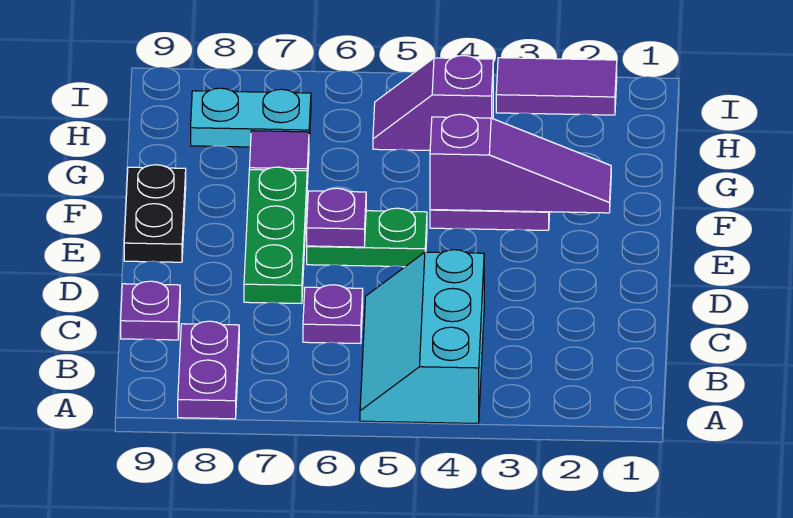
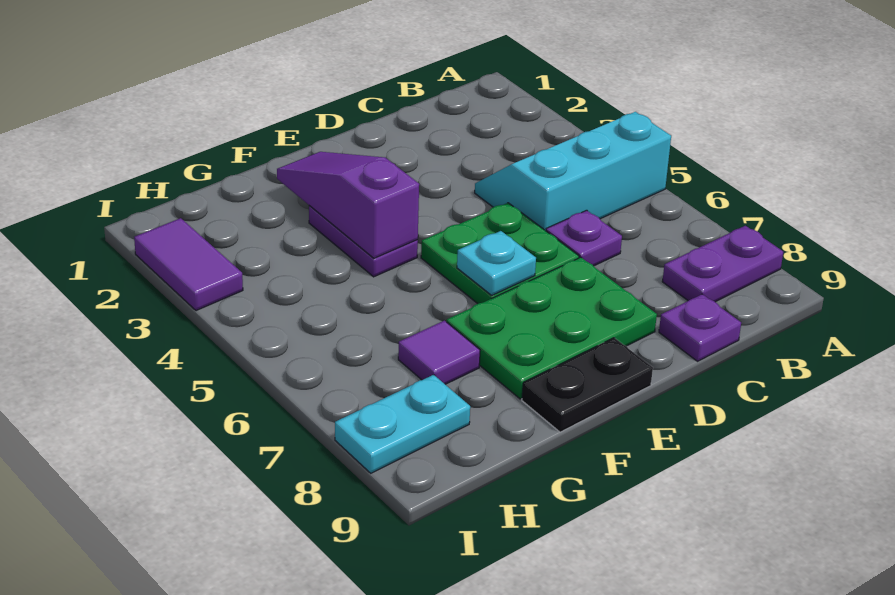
cyan slope A4:C5 level 1 top 4 -> cyan slope A4:C5 level 1 top 5
green plate D7:F7 level 1 -> green plate D7:F8 level 1
green plate E5:E6 level 1 -> green plate D5:E6 level 1
purple plate E6 level 2 -> cyan plate E6 level 2
purple slope H4:H5 level 1 top 4 -> none
cyan plate H7:H8 level 1 -> cyan plate H8:I8 level 1

